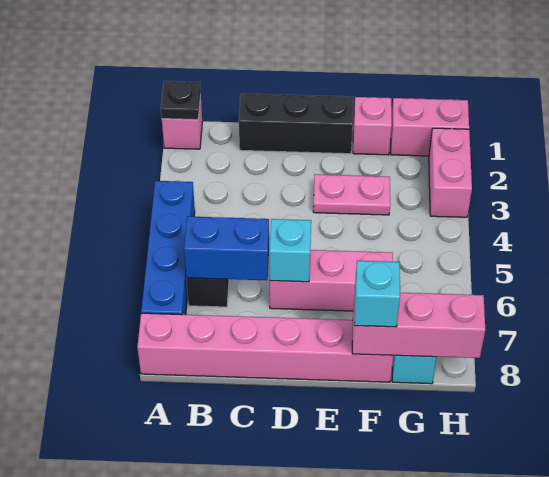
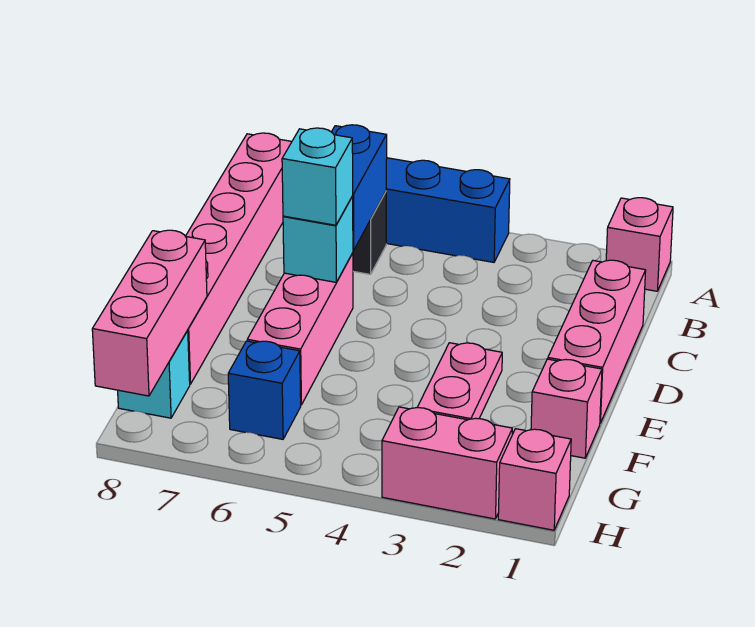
black plate A1 level 2 -> none
black brick C1:E1 level 1 -> pink brick C1:E1 level 1
cyan brick F8 level 3 -> cyan brick D6 level 3
pink brick G1:H1 level 1 -> pink brick H1 level 1
none -> blue brick G6 level 1

